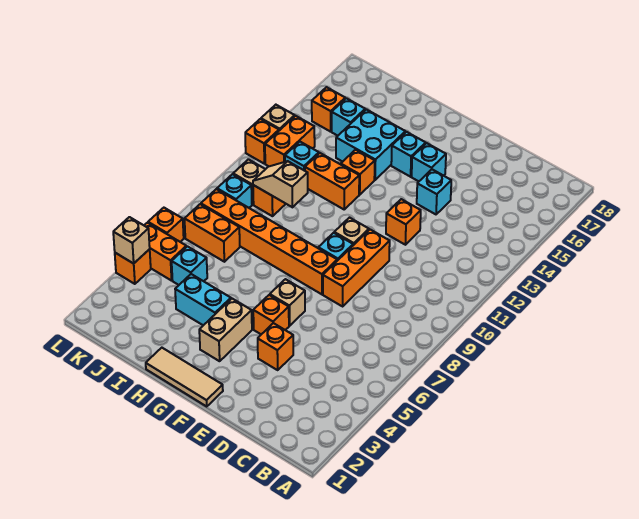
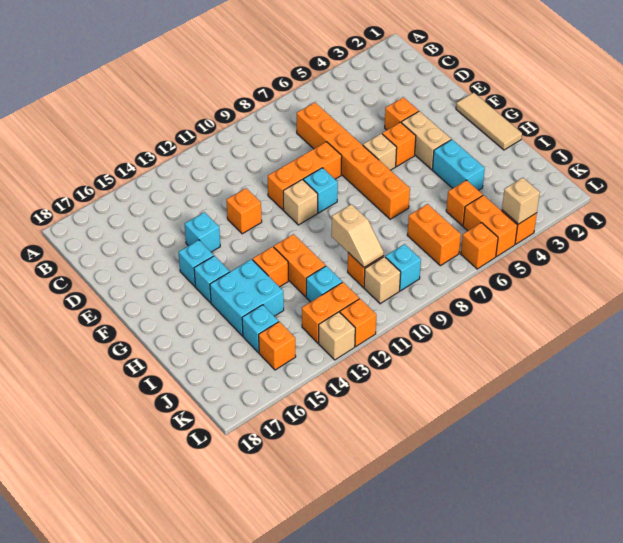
orange brick F8:K8 level 1 -> orange brick C7:H7 level 1
tan brick G3:G4 level 1 -> tan brick F4:G4 level 1
cyan brick J5 level 1 -> orange brick J5 level 1

